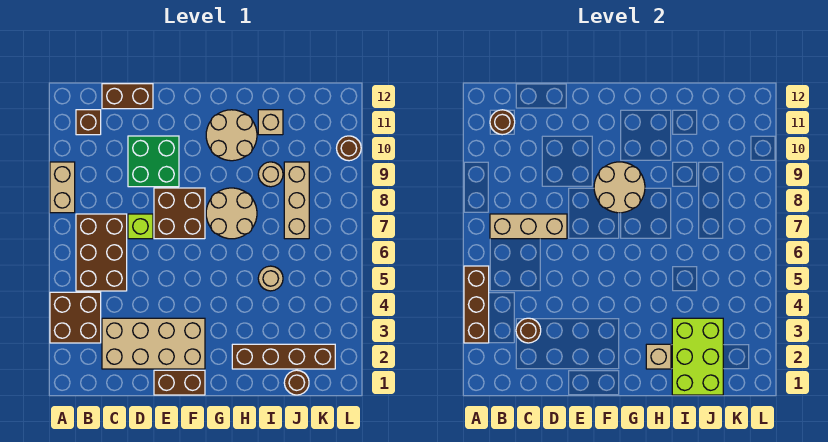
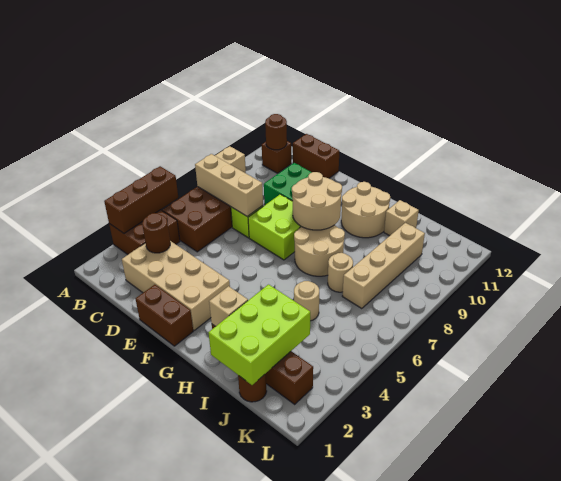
brown brick E7:F8 level 1 -> lime brick E7:F8 level 1
tan round brick I9 level 1 -> tan round brick I7 level 1
tan brick J7:J9 level 1 -> tan brick J7:J10 level 1
brown round brick L10 level 1 -> none

